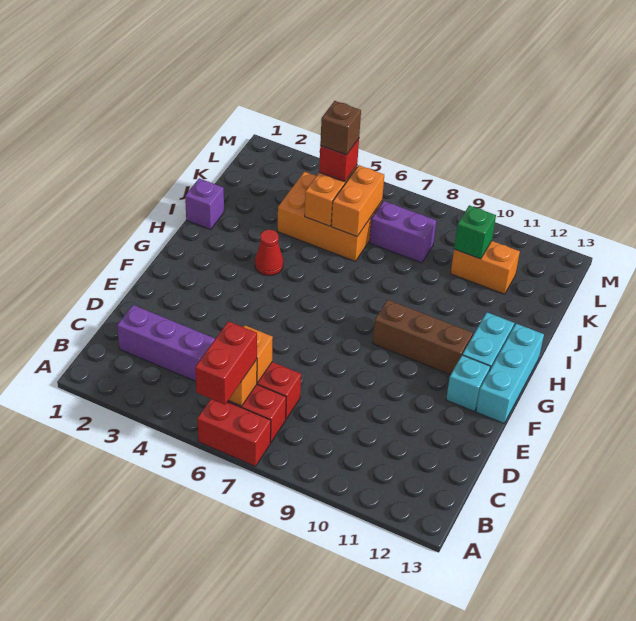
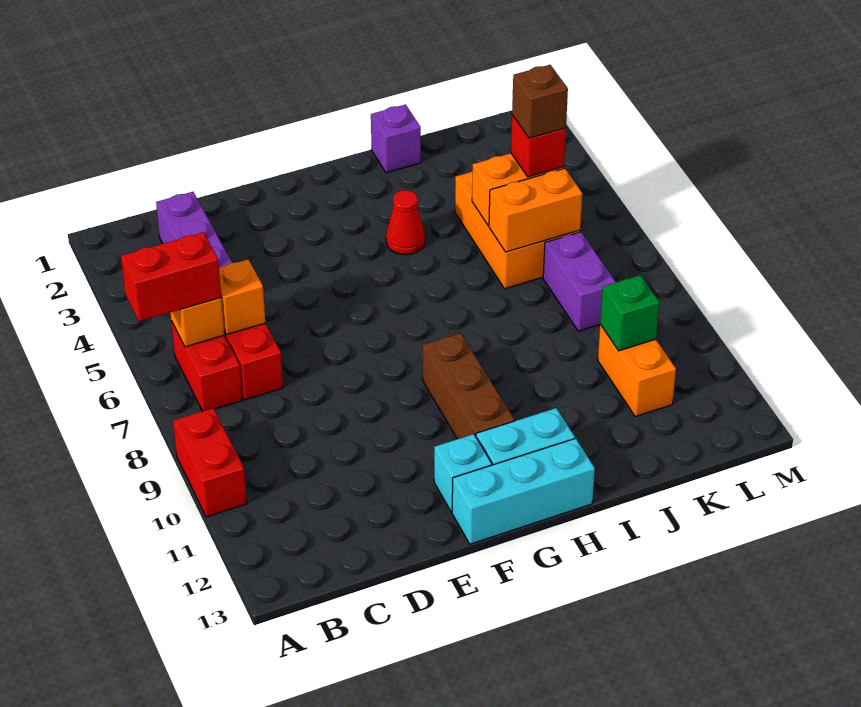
red brick A6:A7 level 1 -> red brick A9:A10 level 1

